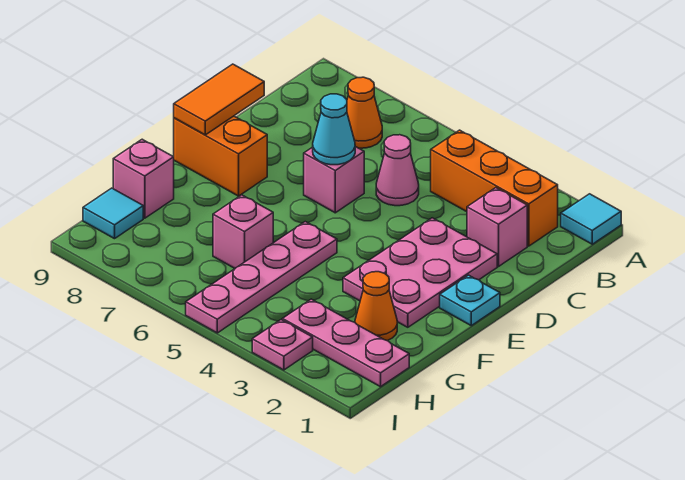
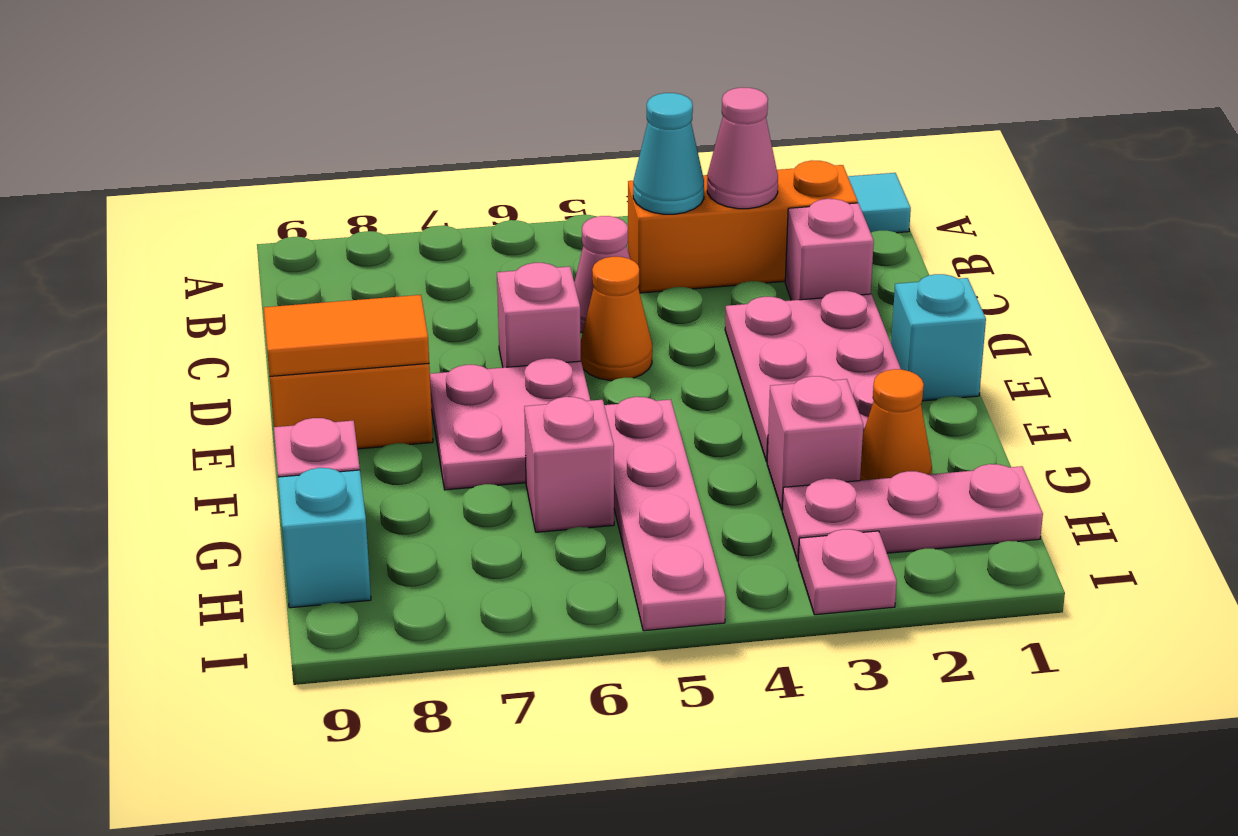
none -> pink cone B3 level 2
orange cone B7 level 1 -> orange cone D5 level 1
cyan cone D6 level 2 -> cyan cone B4 level 2
orange tile D9:E9 level 2 -> orange tile E8:E9 level 2
cyan plate E1 level 1 -> cyan brick E1 level 1
none -> pink plate E6:F7 level 1
none -> pink brick G3 level 1
cyan tile H9 level 1 -> cyan brick H9 level 1

